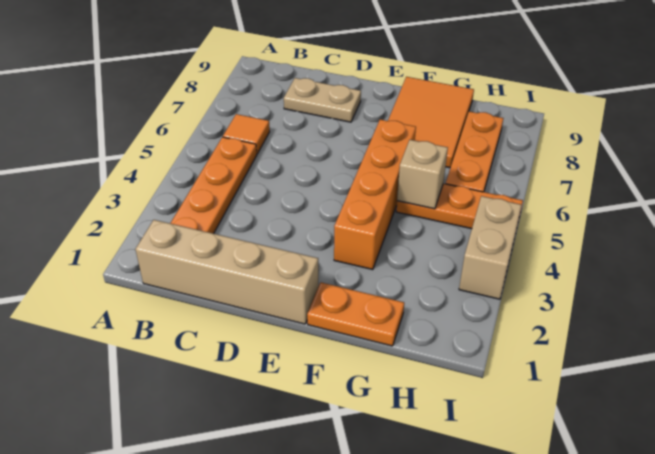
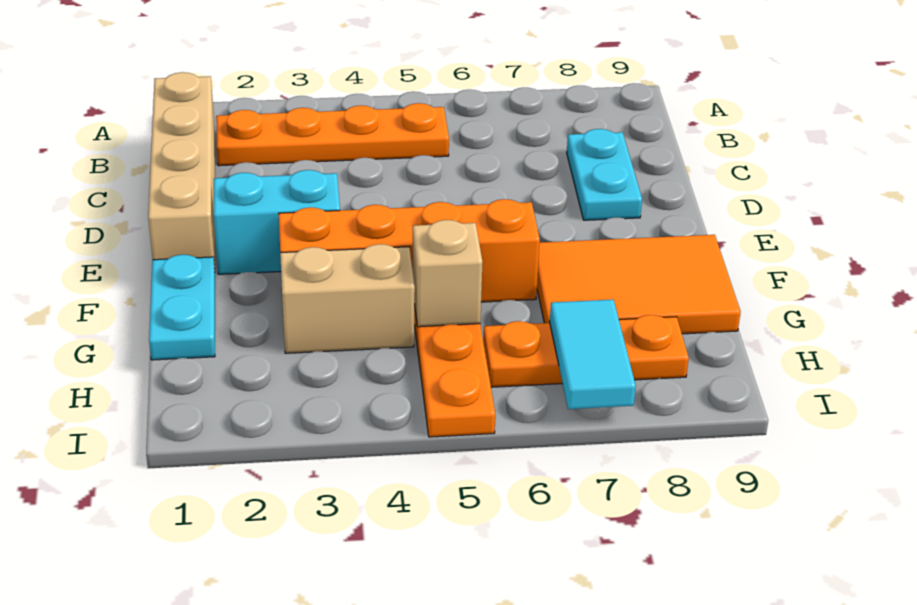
orange tile B6 level 1 -> none
tan plate C8:D8 level 1 -> cyan plate C8:D8 level 1
none -> cyan brick E2:E3 level 1
orange plate F1:G1 level 1 -> cyan plate F1:G1 level 1
none -> cyan tile H7:I7 level 2
tan brick I3:I4 level 1 -> tan brick G3:G4 level 1

